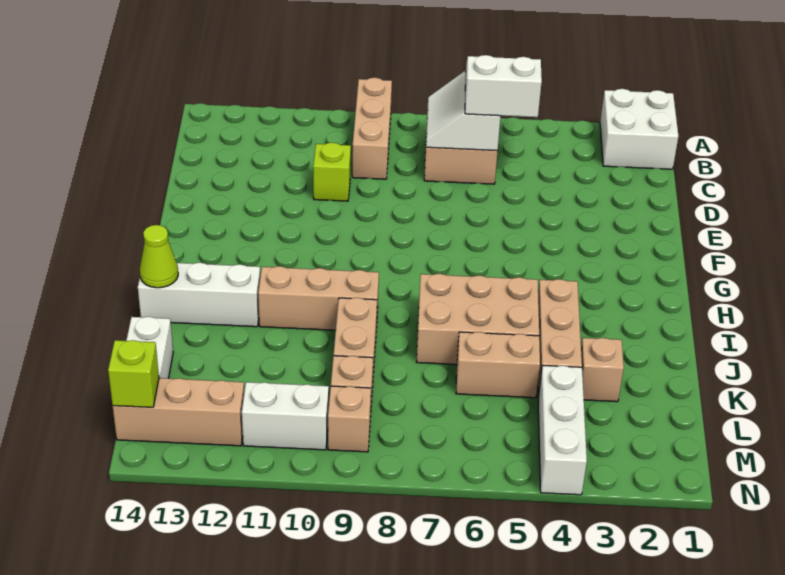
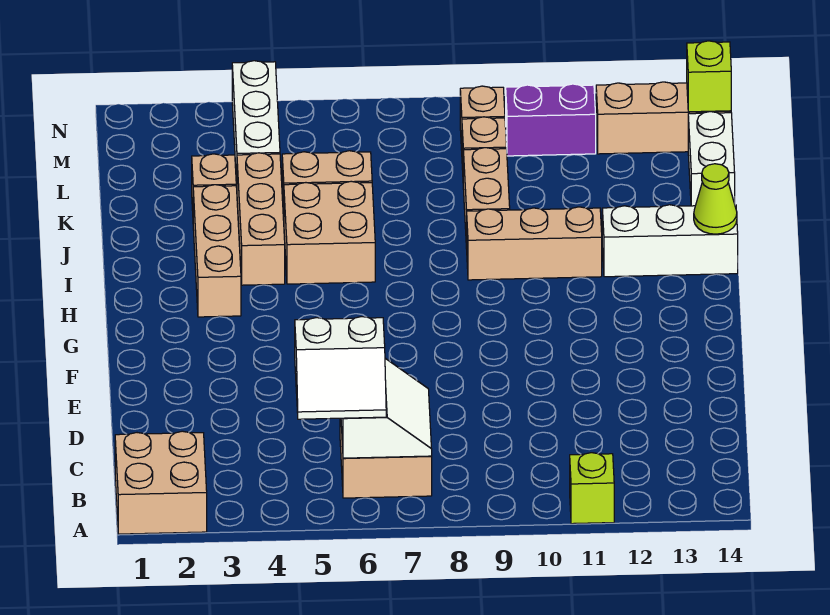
white brick A1:B2 level 1 -> tan brick A1:B2 level 1
tan brick A9:C9 level 1 -> tan brick H3:J3 level 1
lime brick D10 level 1 -> lime brick A11 level 1
tan brick I5:J7 level 1 -> tan brick I5:J6 level 1
white brick M10:M11 level 1 -> purple brick M10:M11 level 1

